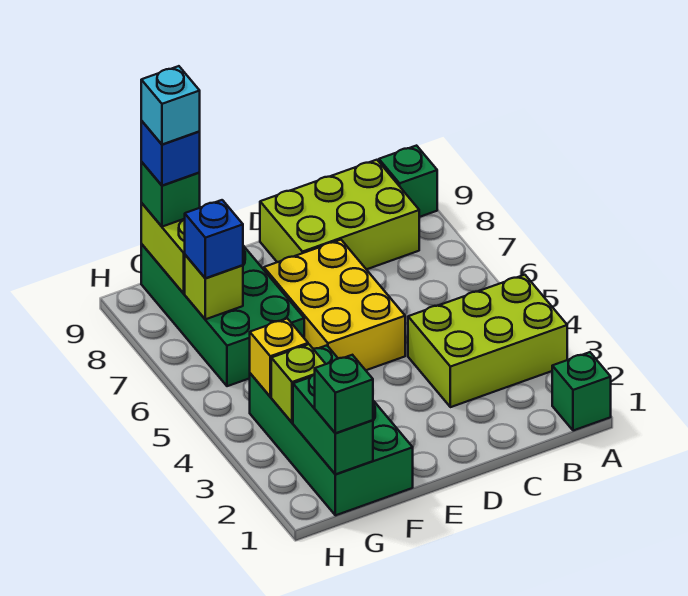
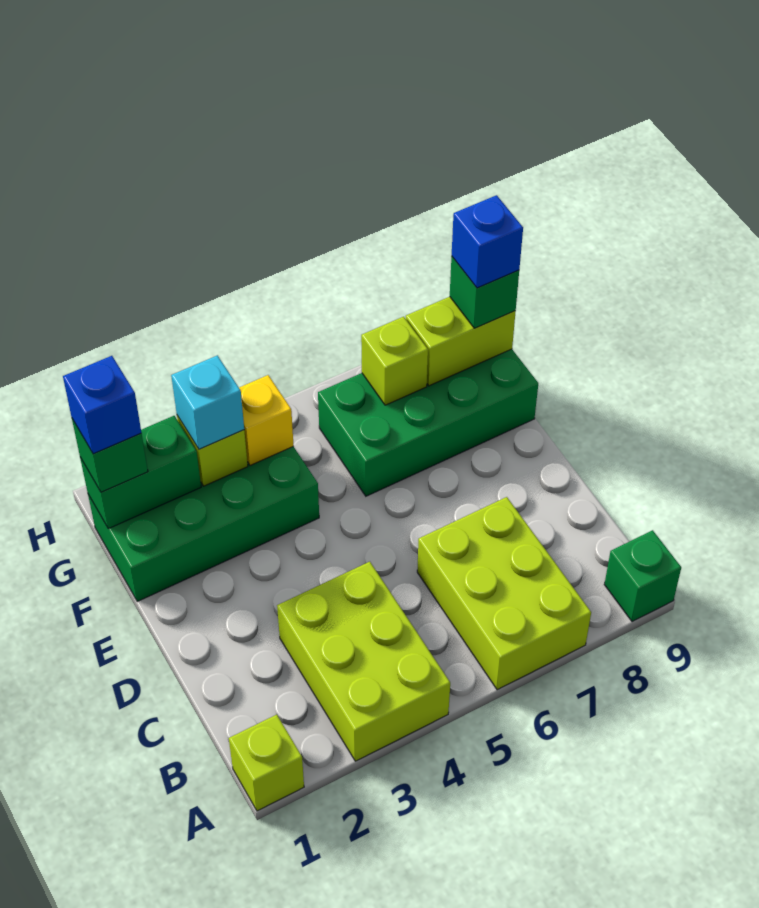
green brick A1 level 1 -> lime brick A1 level 1
lime brick B8:D9 level 1 -> lime brick A6:C7 level 1
yellow brick D5:E7 level 1 -> none
blue brick G7 level 3 -> blue brick G1 level 4
cyan brick G9 level 5 -> cyan brick G3 level 3

